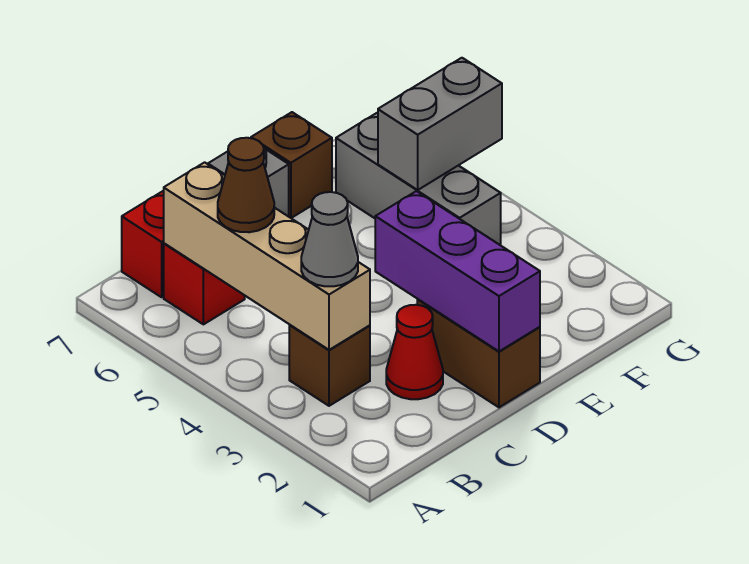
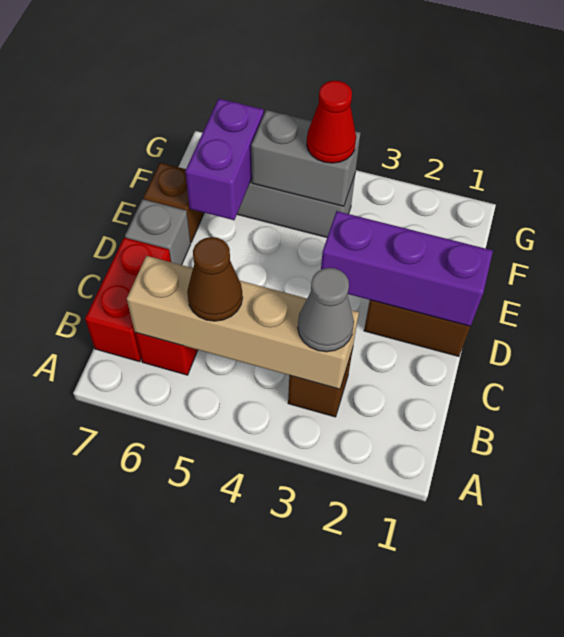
red cone C2 level 1 -> red cone F4 level 3
none -> purple brick E6:F6 level 2
grey brick F5:G5 level 2 -> grey brick F4:F5 level 2

